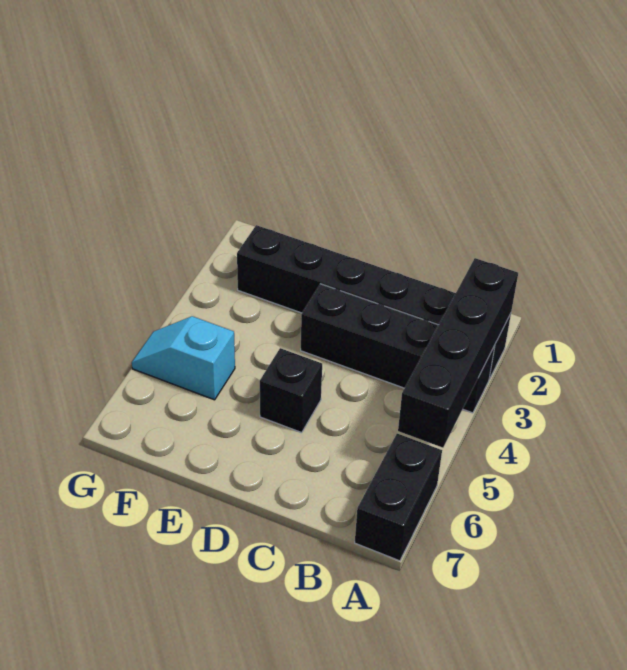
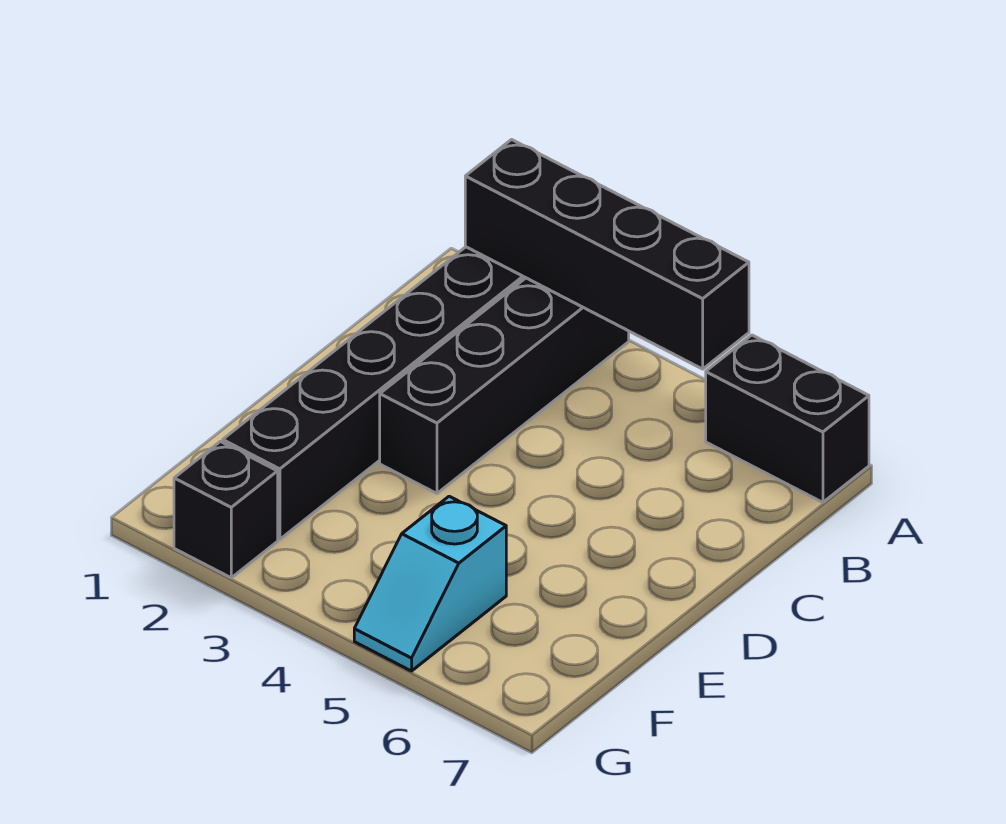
black brick D5 level 1 -> black brick G2 level 1

